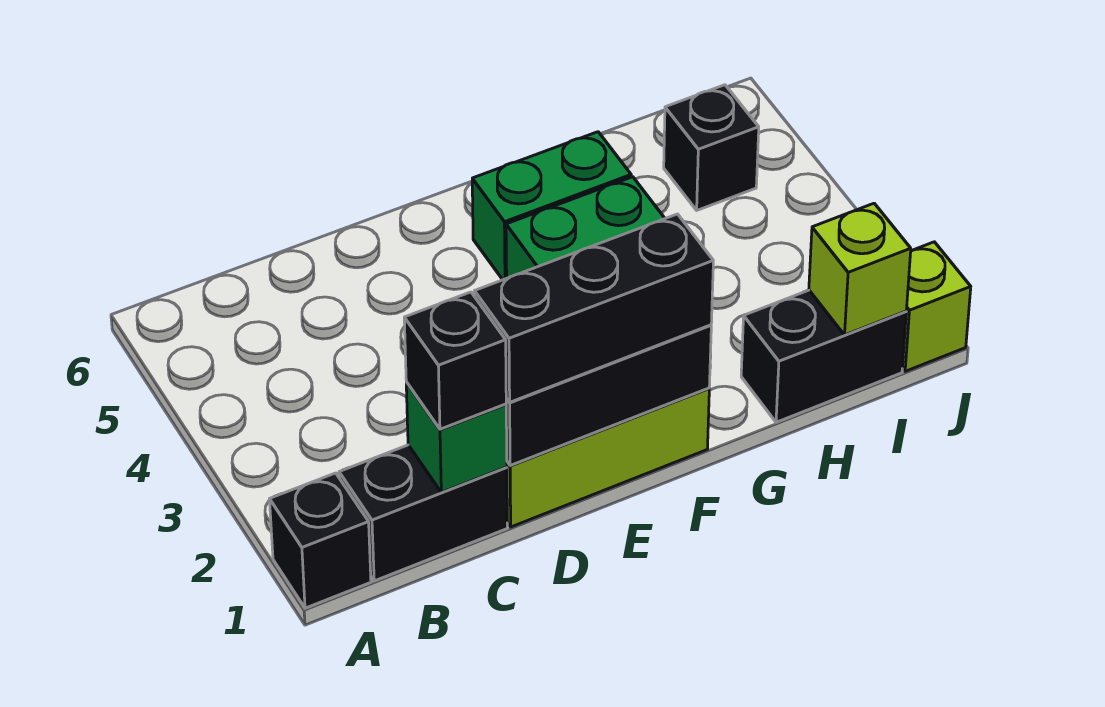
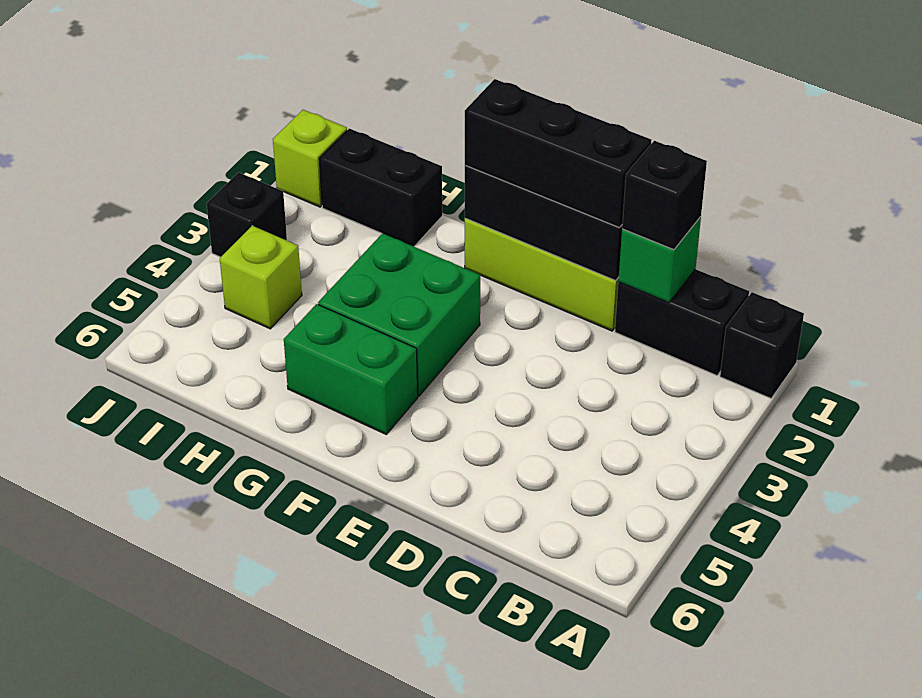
lime brick I1 level 2 -> lime brick I4 level 1
black brick I5 level 1 -> black brick J3 level 1

